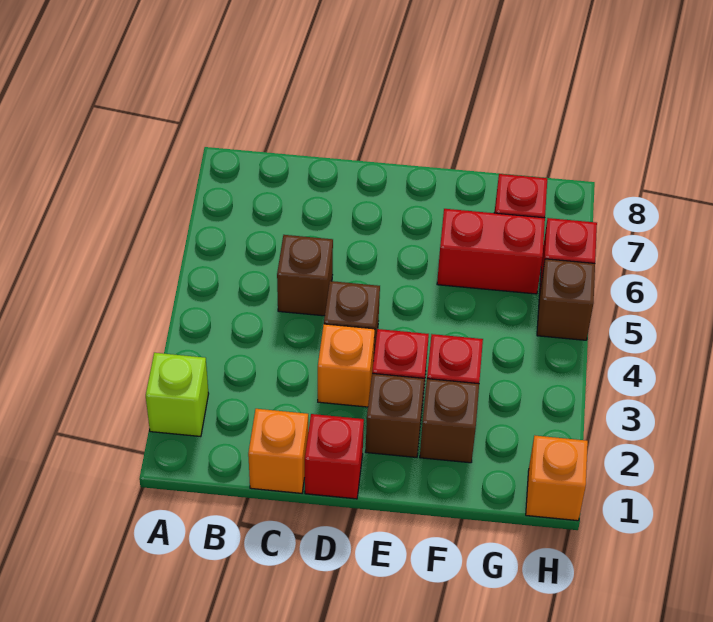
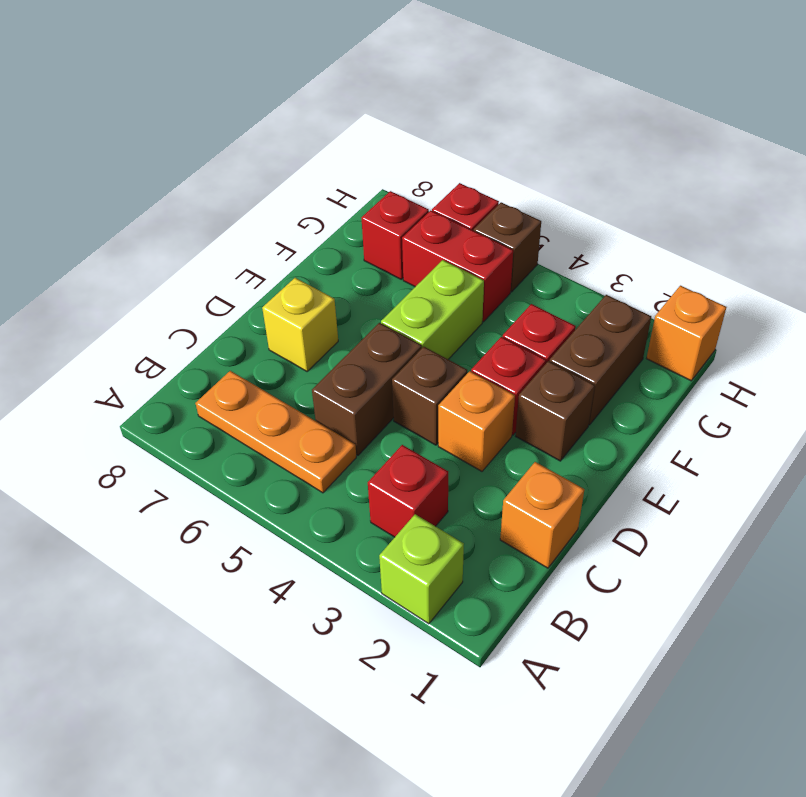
none -> orange plate B5:B7 level 1
brown brick C5 level 1 -> brown brick C5:D5 level 1
red brick D1 level 1 -> red brick B3 level 1
none -> yellow brick D7 level 1
none -> lime brick E5:F5 level 1
brown brick F2 level 1 -> brown brick F2:G2 level 1
red brick F6:G6 level 1 -> red brick G5:G6 level 1

